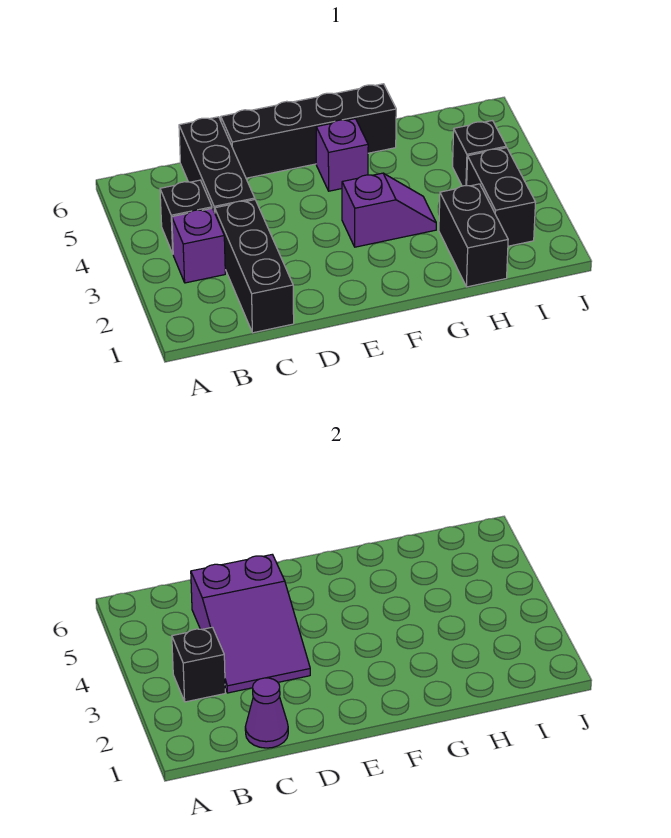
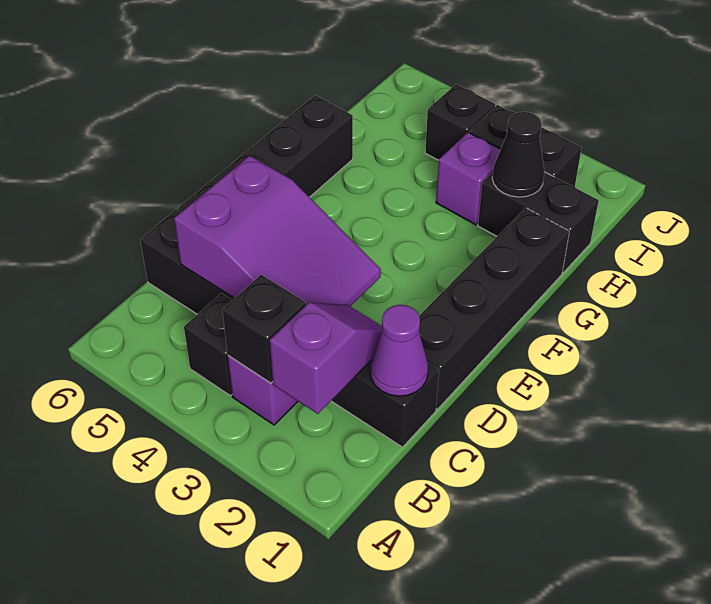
none -> black brick D1:G1 level 1
purple slope F3:G3 level 1 top F -> purple slope B2:C2 level 2 top B
purple brick F5 level 1 -> purple brick H3 level 1
none -> black cone H2 level 2

